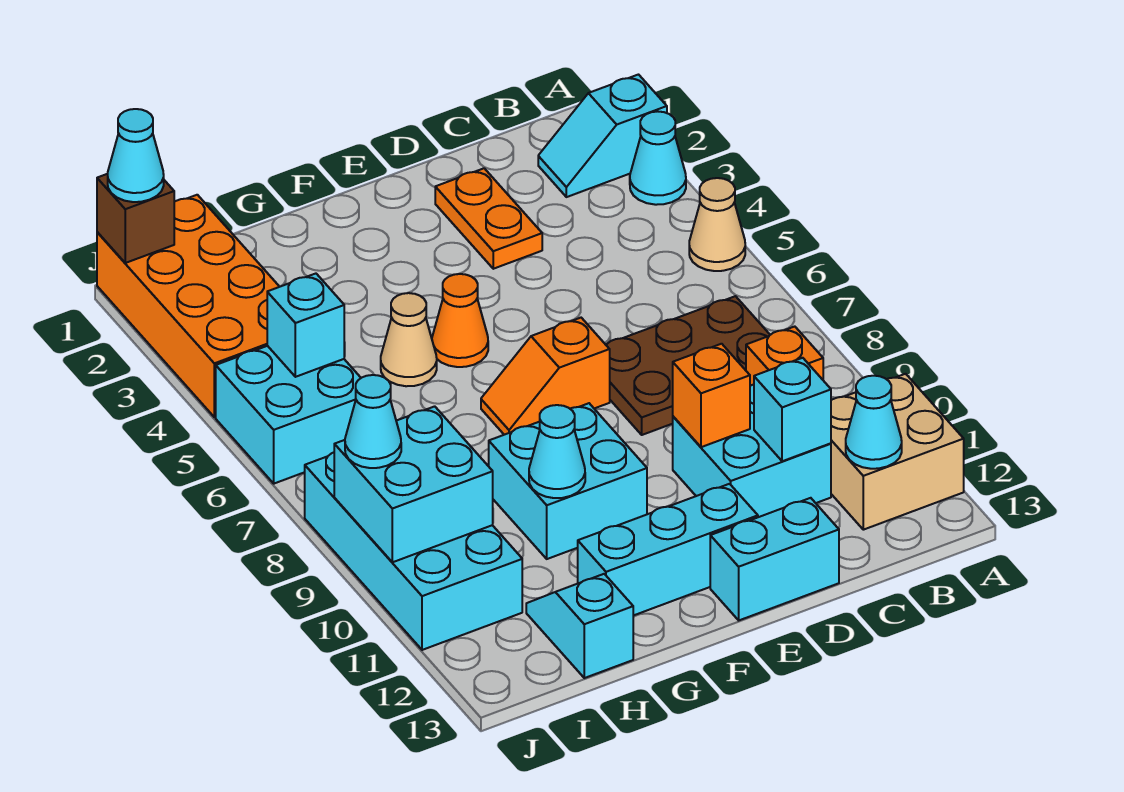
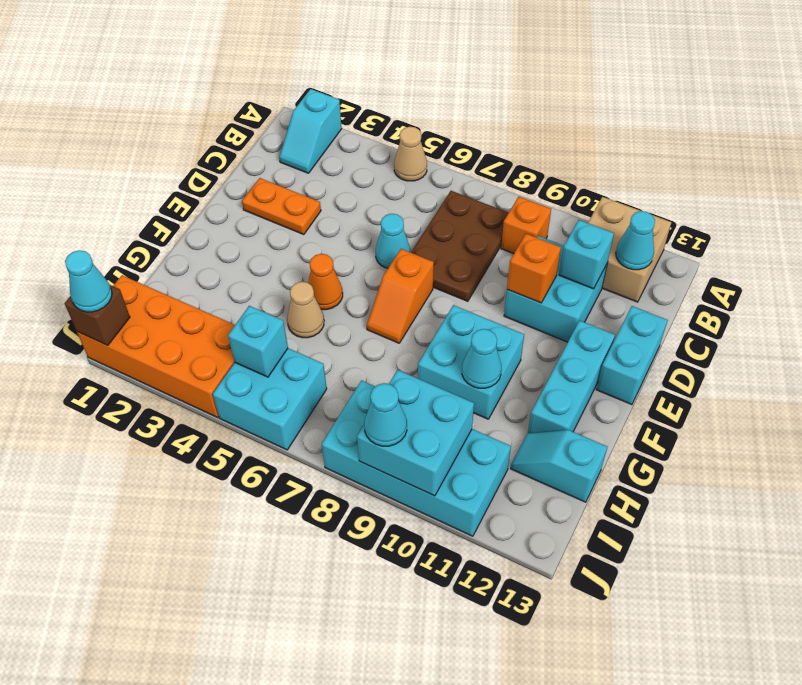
cyan cone A3 level 1 -> cyan cone D6 level 1

